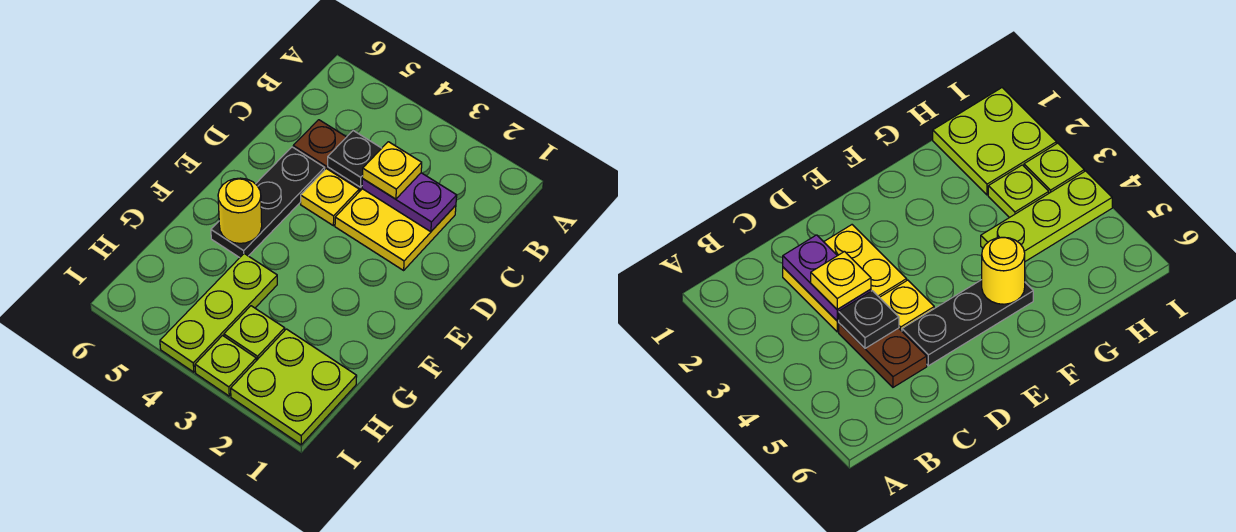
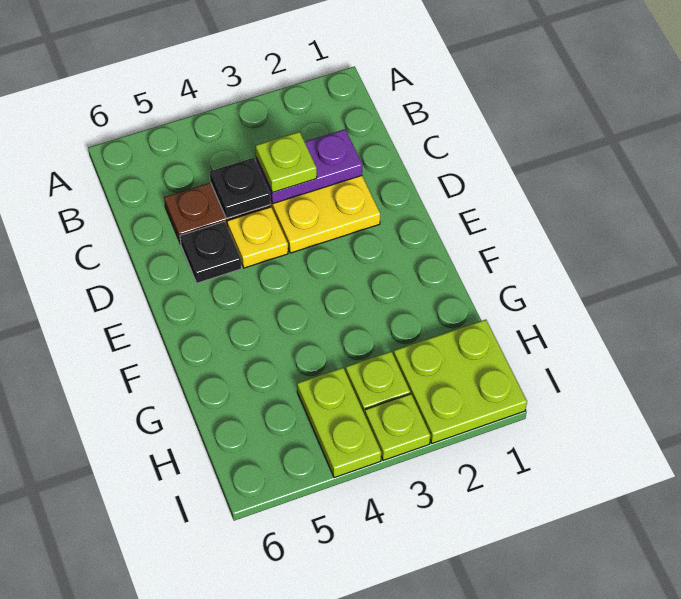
yellow plate C3 level 3 -> lime plate C3 level 3
black plate D5:F5 level 1 -> black plate D5 level 1
yellow round brick F5 level 2 -> none
lime plate G4:I4 level 1 -> lime plate H4:I4 level 1

